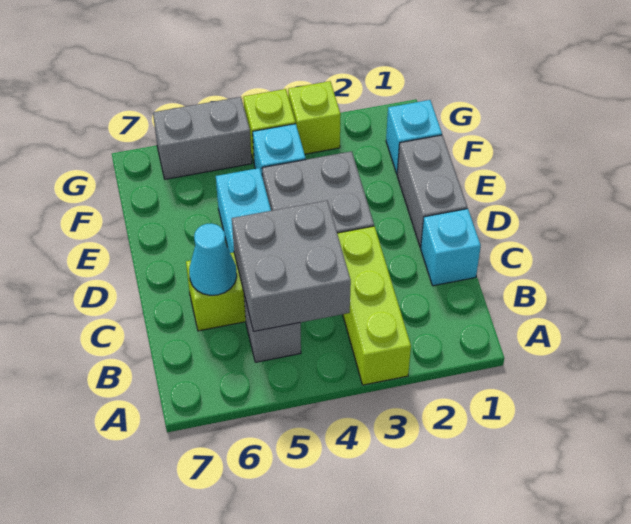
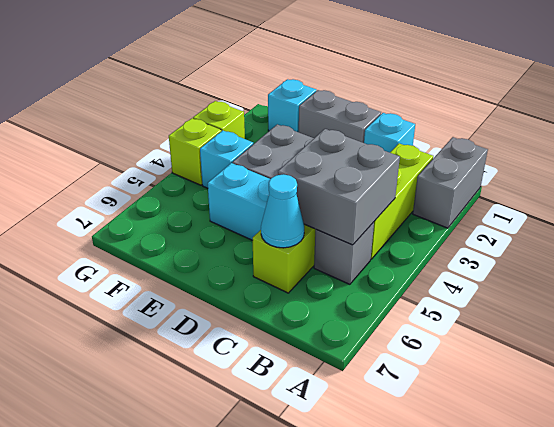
lime brick A3:C3 level 1 -> lime brick B2:B4 level 1
grey brick G5:G6 level 1 -> grey brick A1:A2 level 1

